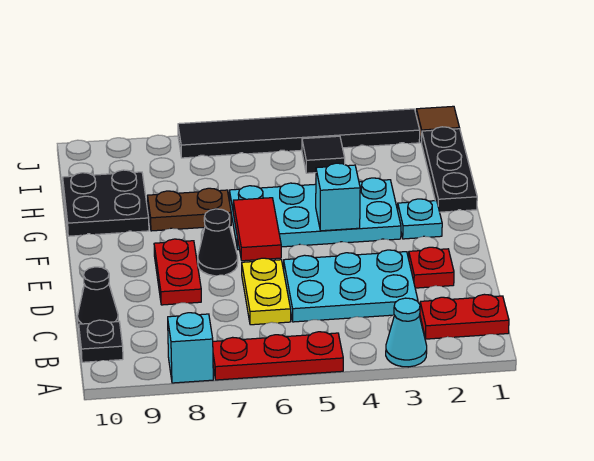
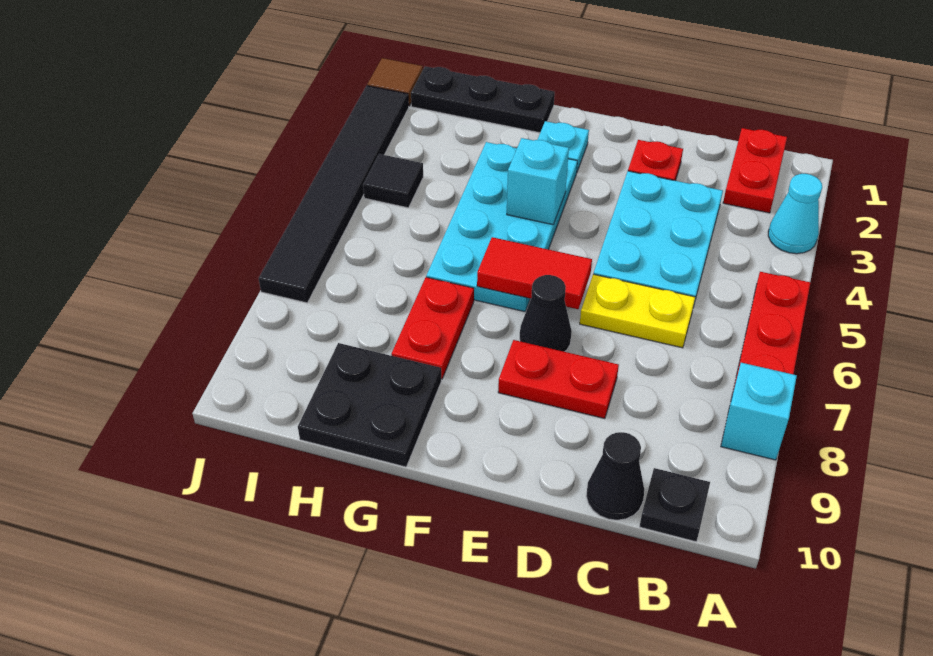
brown plate G7:G8 level 1 -> red plate G7:G8 level 1

